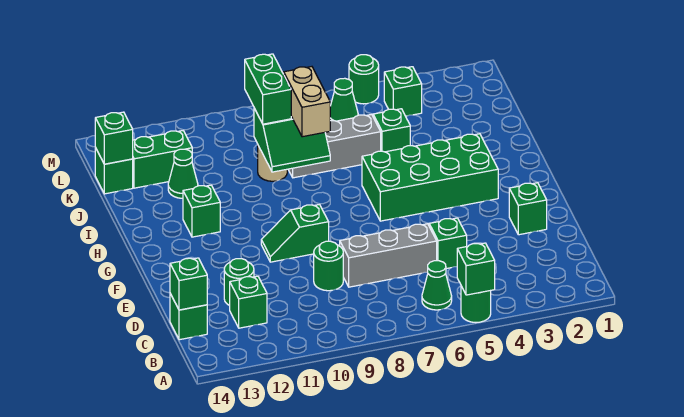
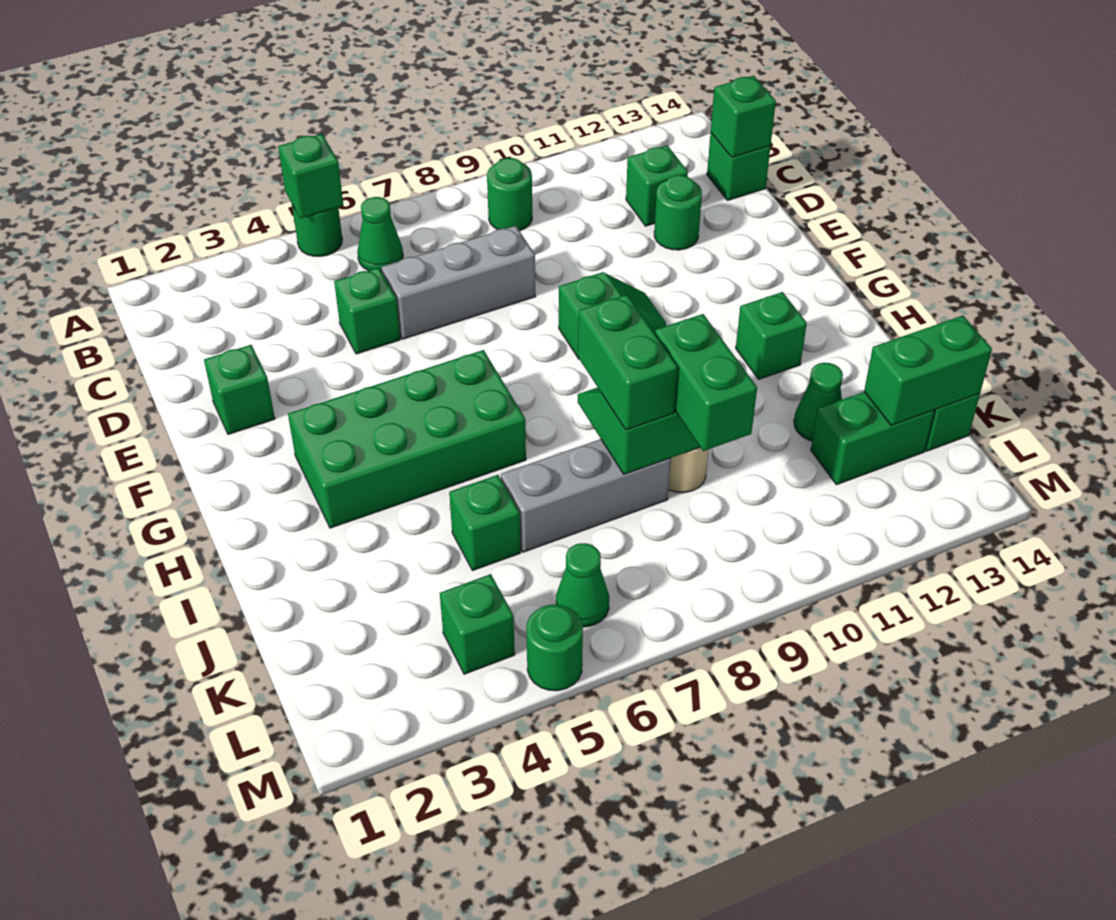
green round brick D9 level 1 -> green round brick B9 level 1
tan brick I8:J8 level 3 -> green brick I8:J8 level 3
green brick K14 level 2 -> green brick K13:K14 level 2

